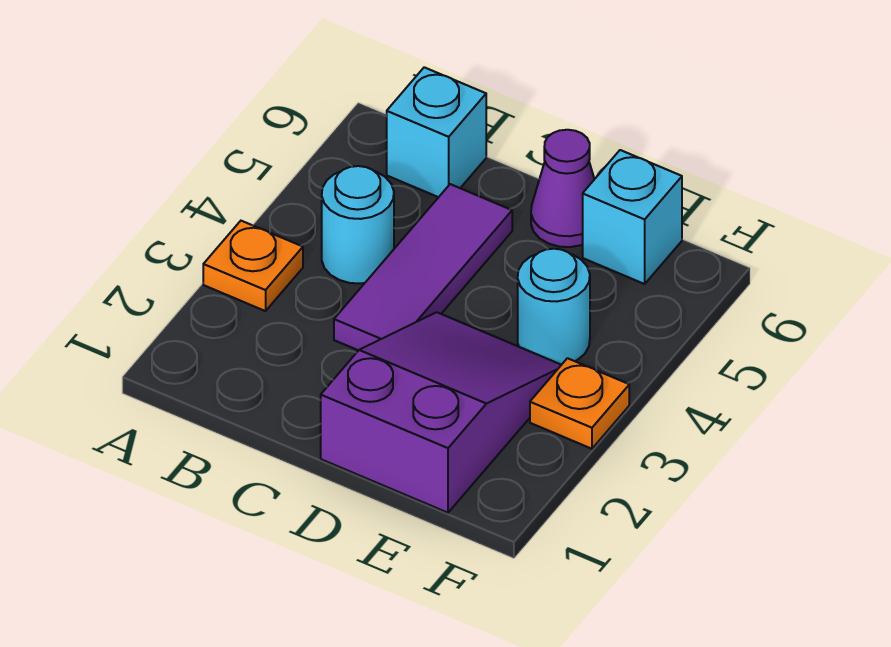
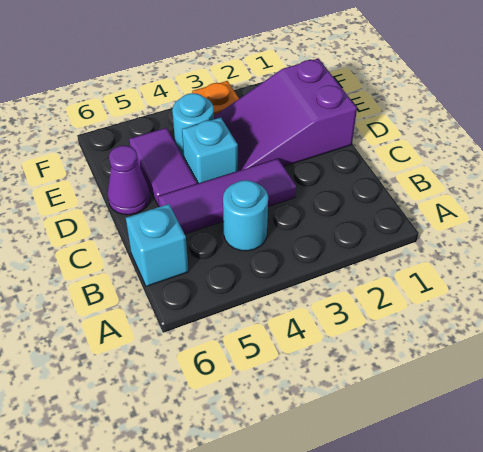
orange plate A3 level 1 -> none
none -> purple tile D5:E5 level 1
cyan brick E6 level 1 -> cyan brick D4 level 1

